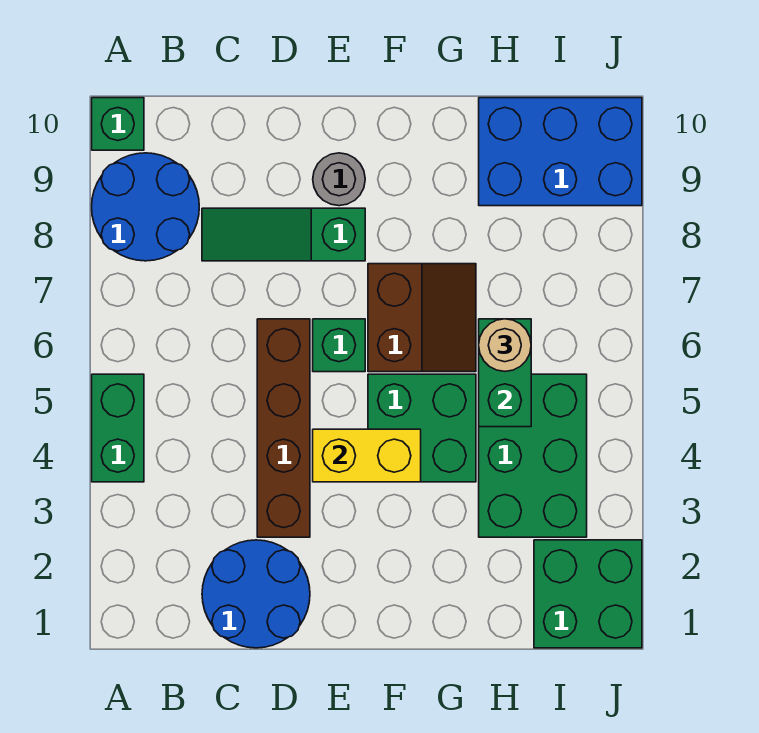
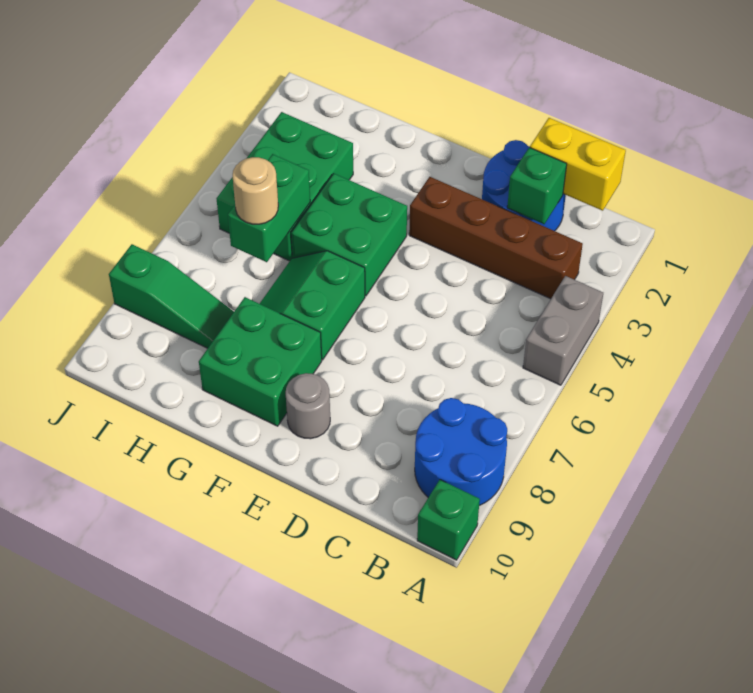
green brick A4:A5 level 1 -> grey brick A4:A5 level 1
green slope C8:E8 level 1 top E -> green slope H8:J8 level 1 top J
brown brick D3:D6 level 1 -> brown brick B3:E3 level 1
yellow brick E4:F4 level 2 -> yellow brick B1:C1 level 2
green brick E6 level 1 -> green brick C2 level 2
brown slope F6:G7 level 1 top F -> green slope F6:G7 level 1 top F
blue brick H9:J10 level 1 -> none
green brick I1:J2 level 1 -> green brick F8:G9 level 1

